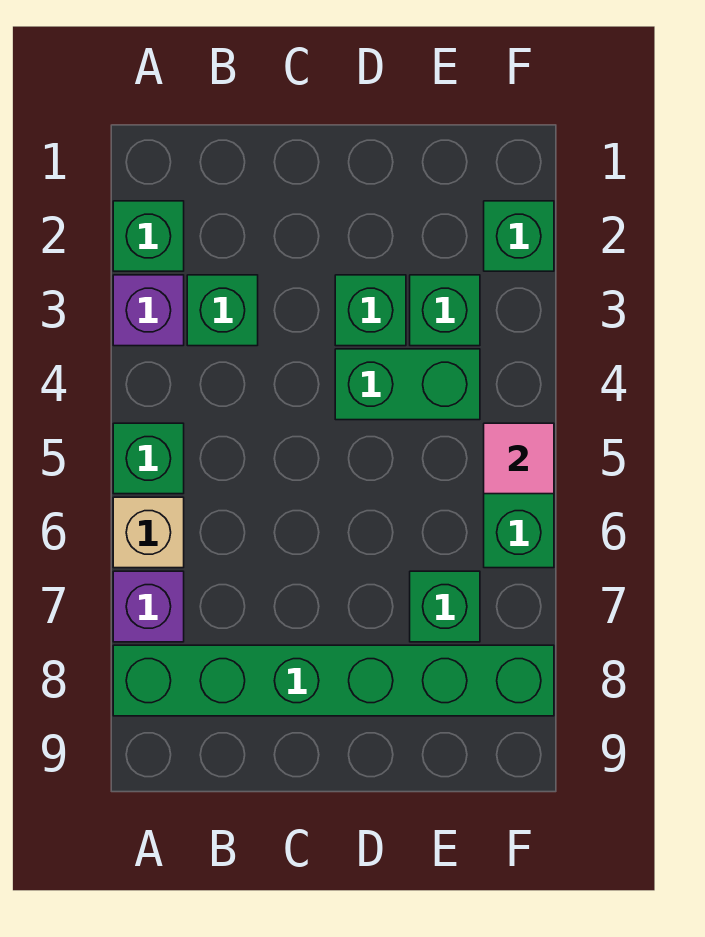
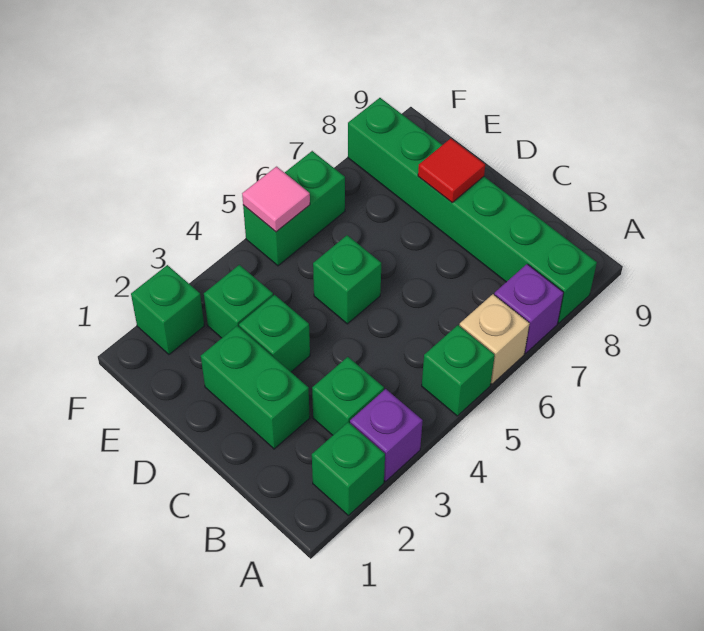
green brick D4:E4 level 1 -> green brick C2:D2 level 1
none -> red tile D8 level 2
green brick E7 level 1 -> green brick D5 level 1

